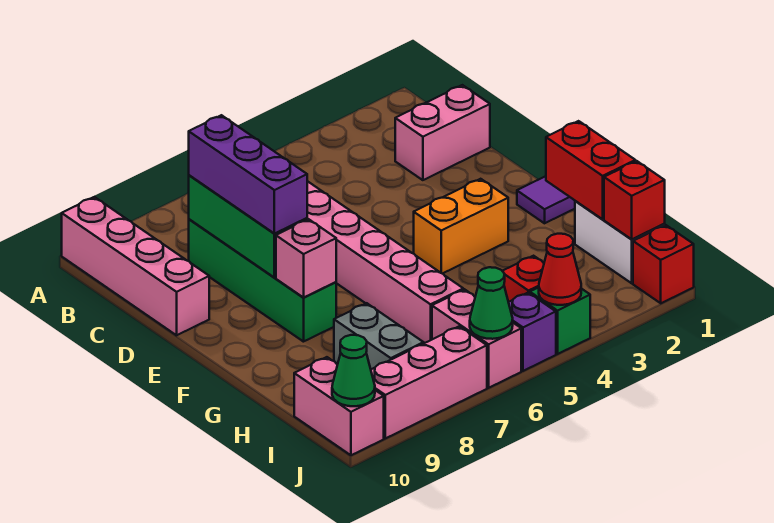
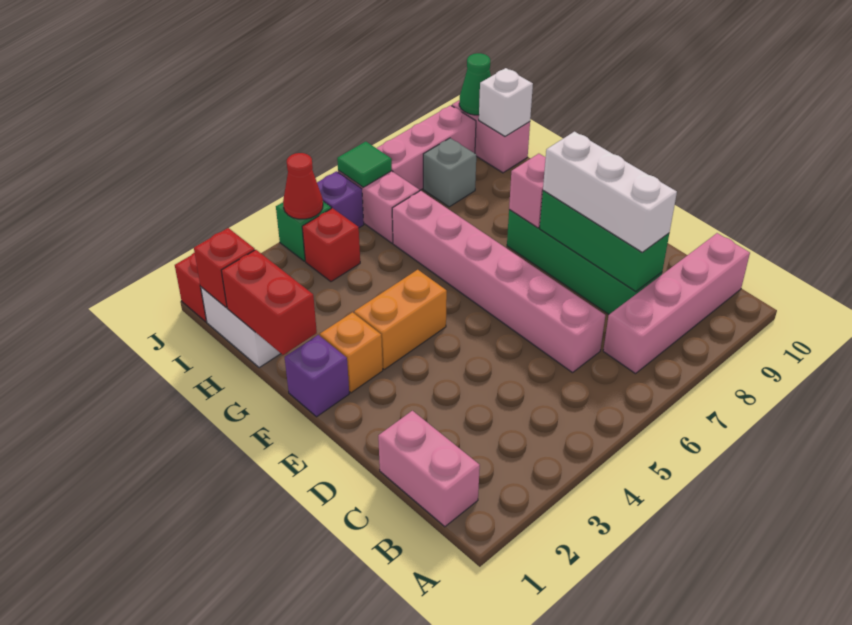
pink brick A10:D10 level 1 -> pink brick B7:B10 level 1
pink brick C1:C2 level 1 -> pink brick B1:C1 level 1
purple brick C8:E8 level 3 -> white brick C8:E8 level 3
purple tile F1 level 1 -> purple brick F1 level 1
none -> orange brick F2 level 1
grey brick H8:I8 level 1 -> grey brick I8 level 1
none -> white brick I10 level 2
green cone J6 level 2 -> green tile J6 level 2

